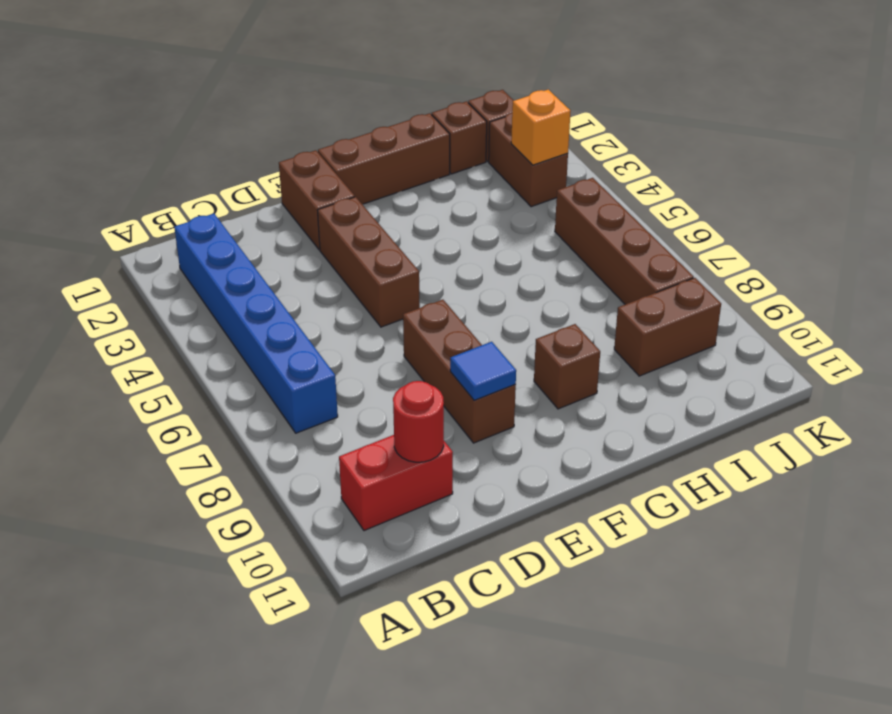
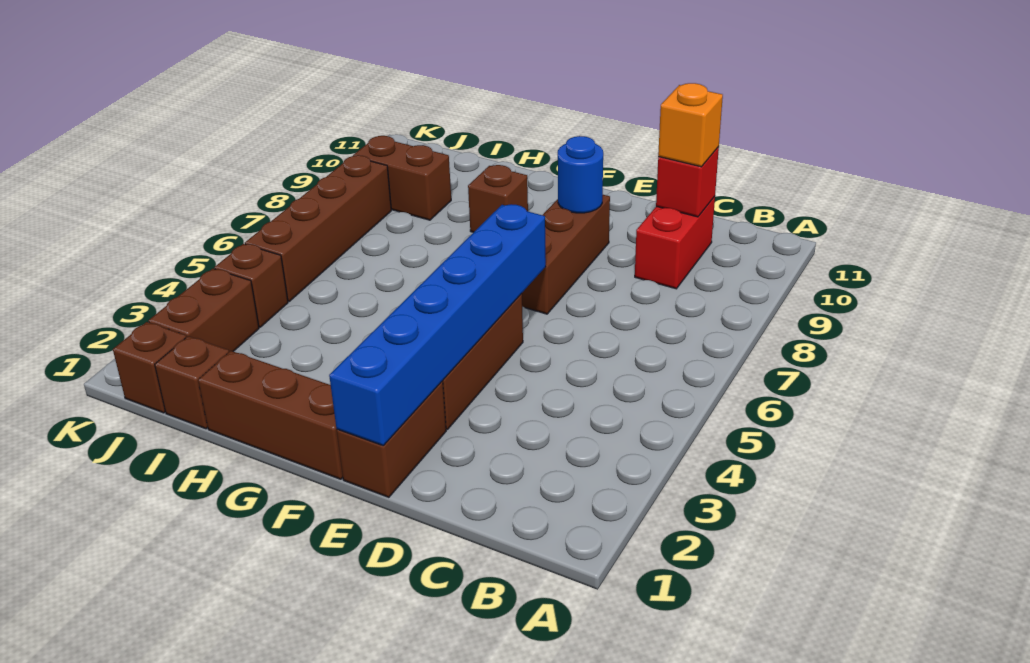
blue brick B2:B7 level 1 -> blue brick E1:E6 level 2
red brick B10:C10 level 1 -> red brick C9:C10 level 1
red round brick C10 level 2 -> red brick C10 level 2
blue tile E9 level 2 -> blue round brick E9 level 2
orange brick J3 level 2 -> orange brick C10 level 3
none -> brown brick J4 level 1

